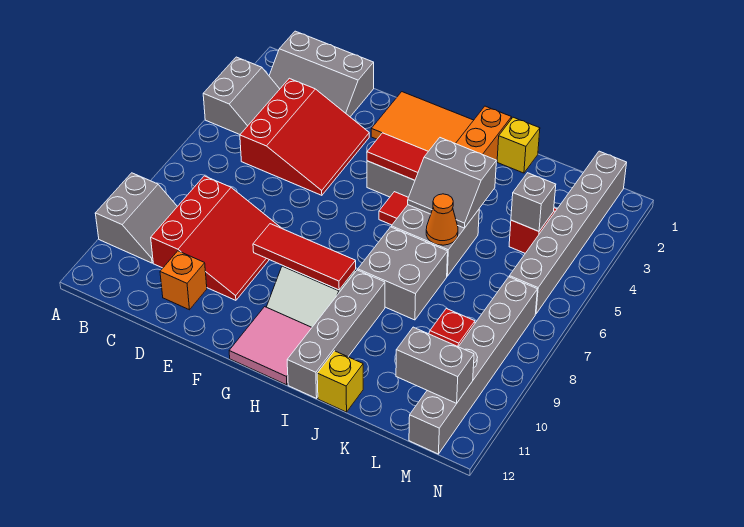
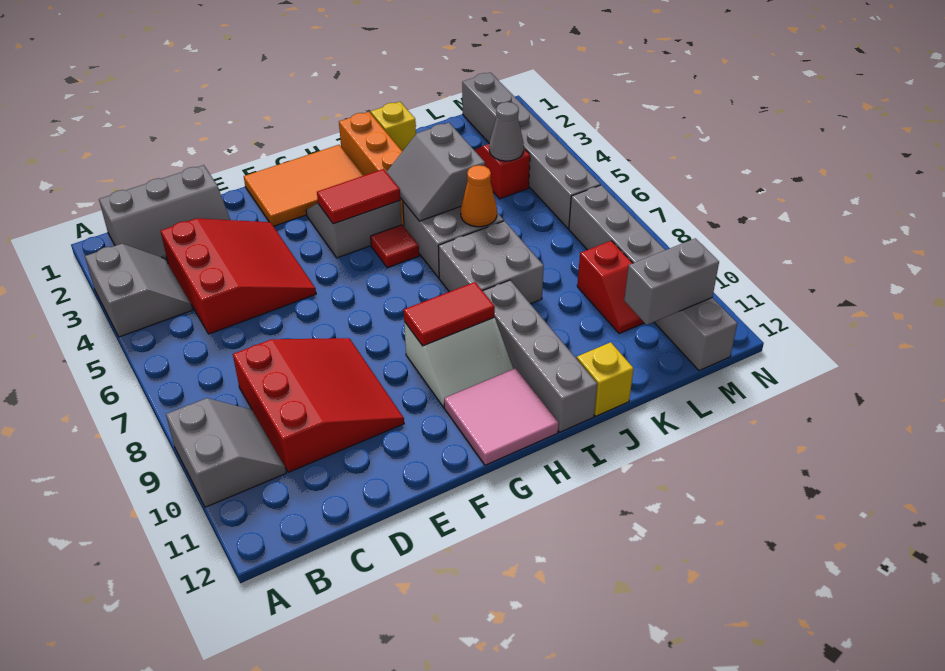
orange brick D11 level 1 -> none
red tile F9:H9 level 2 -> red tile G9:H9 level 2
grey slope I4:J5 level 2 top 4 -> grey slope I4:J5 level 2 top J
grey brick L4 level 2 -> grey cone L4 level 2

